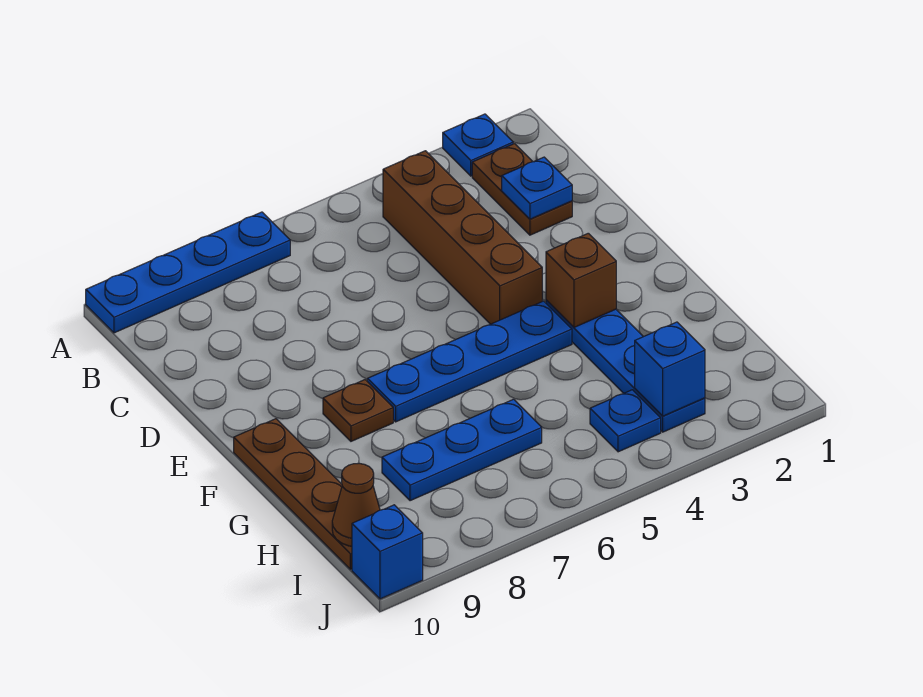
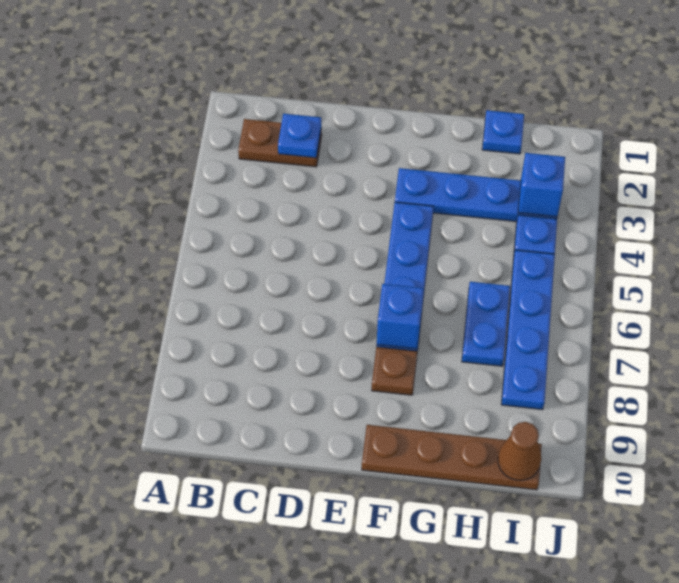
blue plate A2 level 1 -> blue plate H1 level 1
blue plate A7:A10 level 1 -> blue plate I5:I8 level 1
brown brick B4:E4 level 1 -> none
brown brick F3 level 2 -> none
blue plate H6:H8 level 1 -> blue plate H6:H7 level 1
blue brick J10 level 1 -> blue brick F7 level 2

